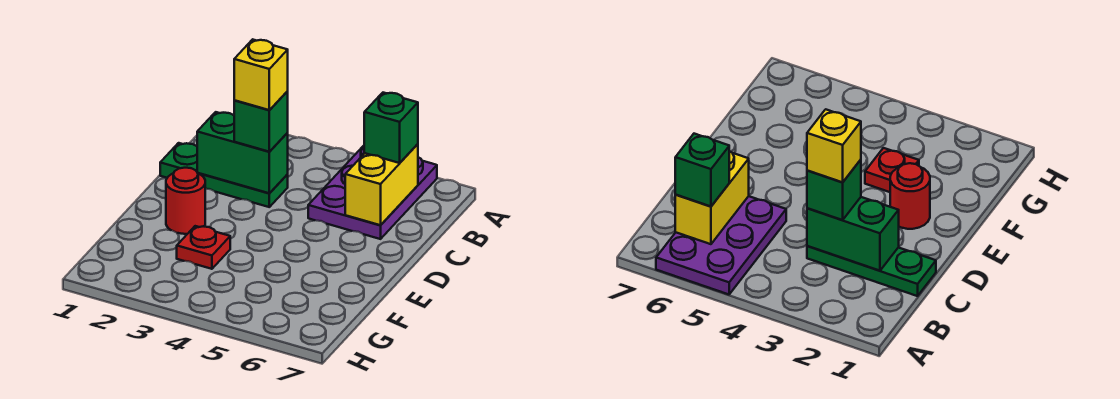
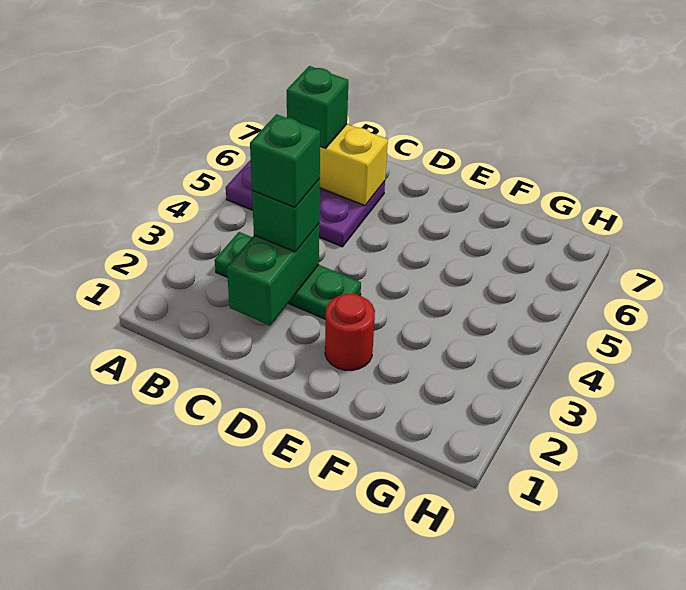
green plate C1:C3 level 1 -> green plate B3:D3 level 1
yellow brick C3 level 4 -> green brick C3 level 4
red plate F3 level 1 -> none

